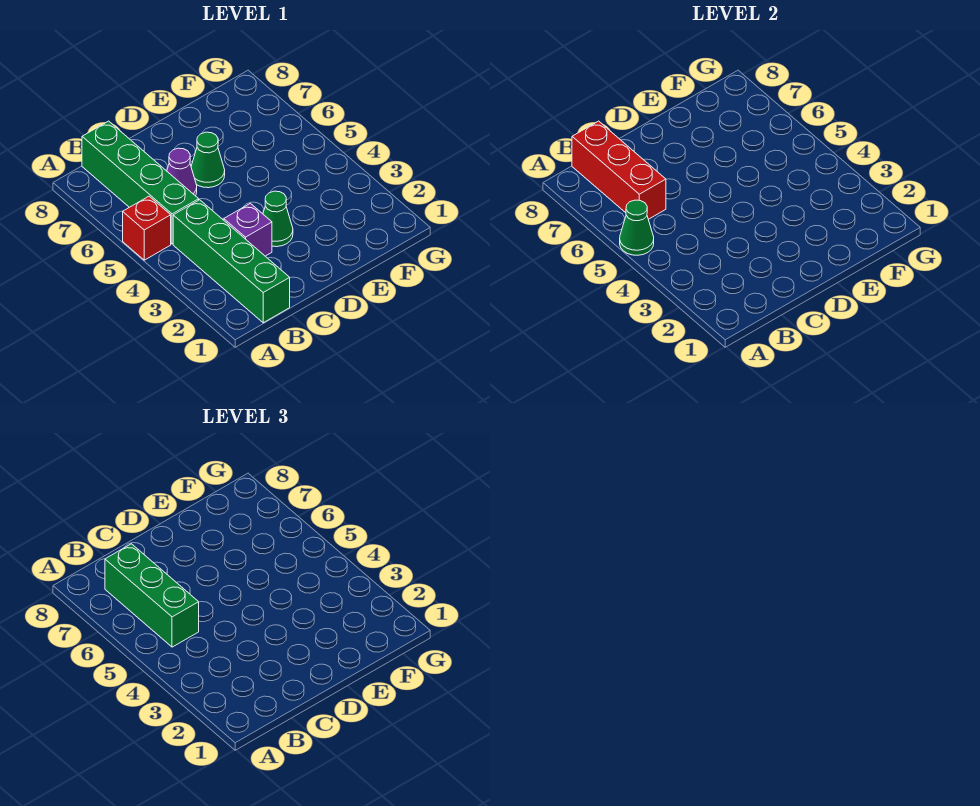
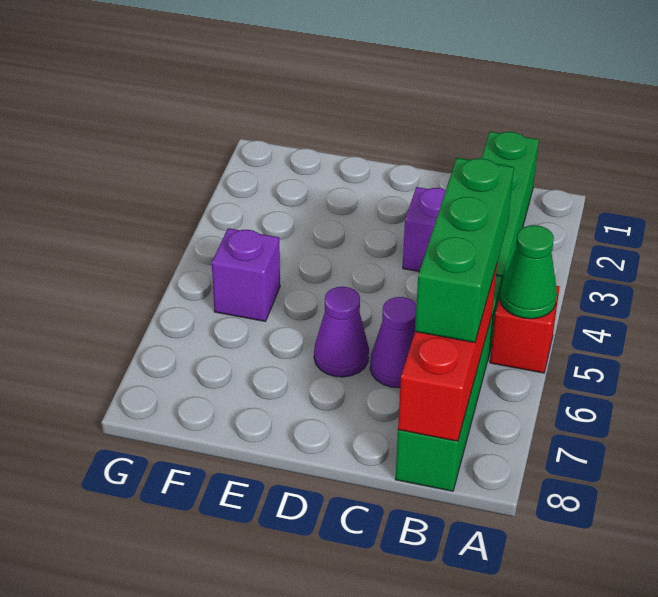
green cone D3 level 1 -> none
green cone D6 level 1 -> purple cone D6 level 1
none -> purple brick F5 level 1

